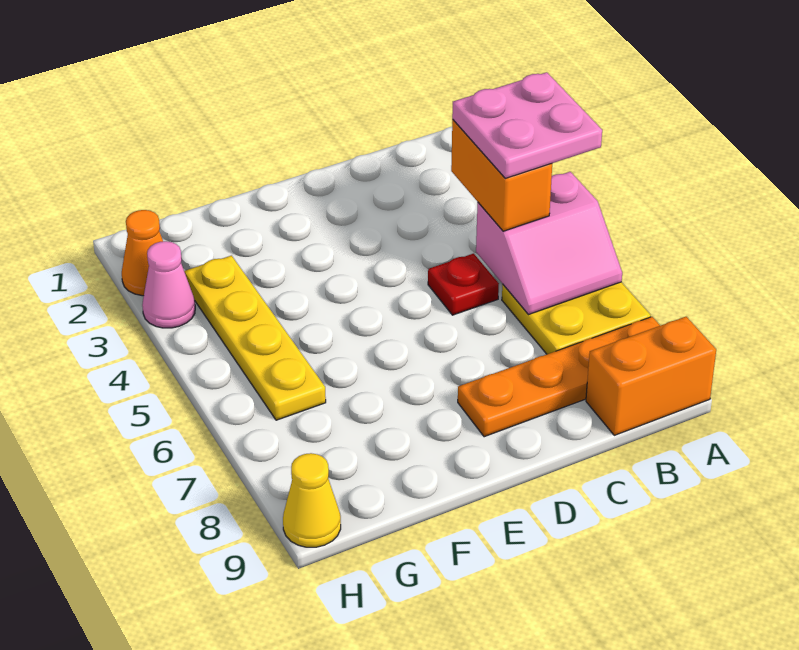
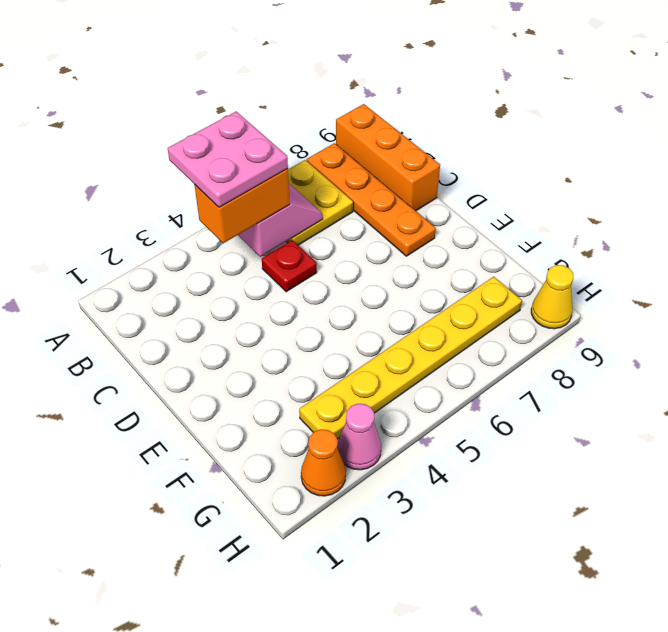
orange brick A9:B9 level 1 -> orange brick A9:C9 level 1
yellow plate G3:G6 level 1 -> yellow plate G3:G8 level 1

